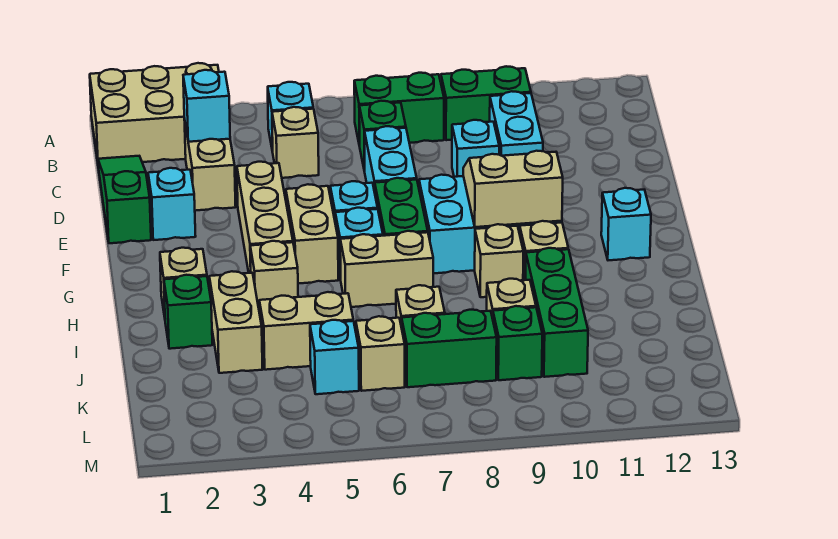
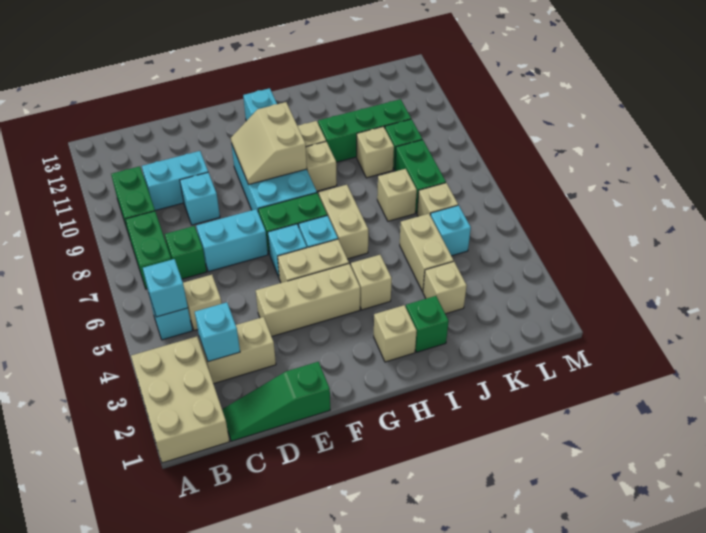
cyan brick E2 level 1 -> cyan brick B5 level 2
tan brick I3:J3 level 1 -> tan brick J3 level 1

